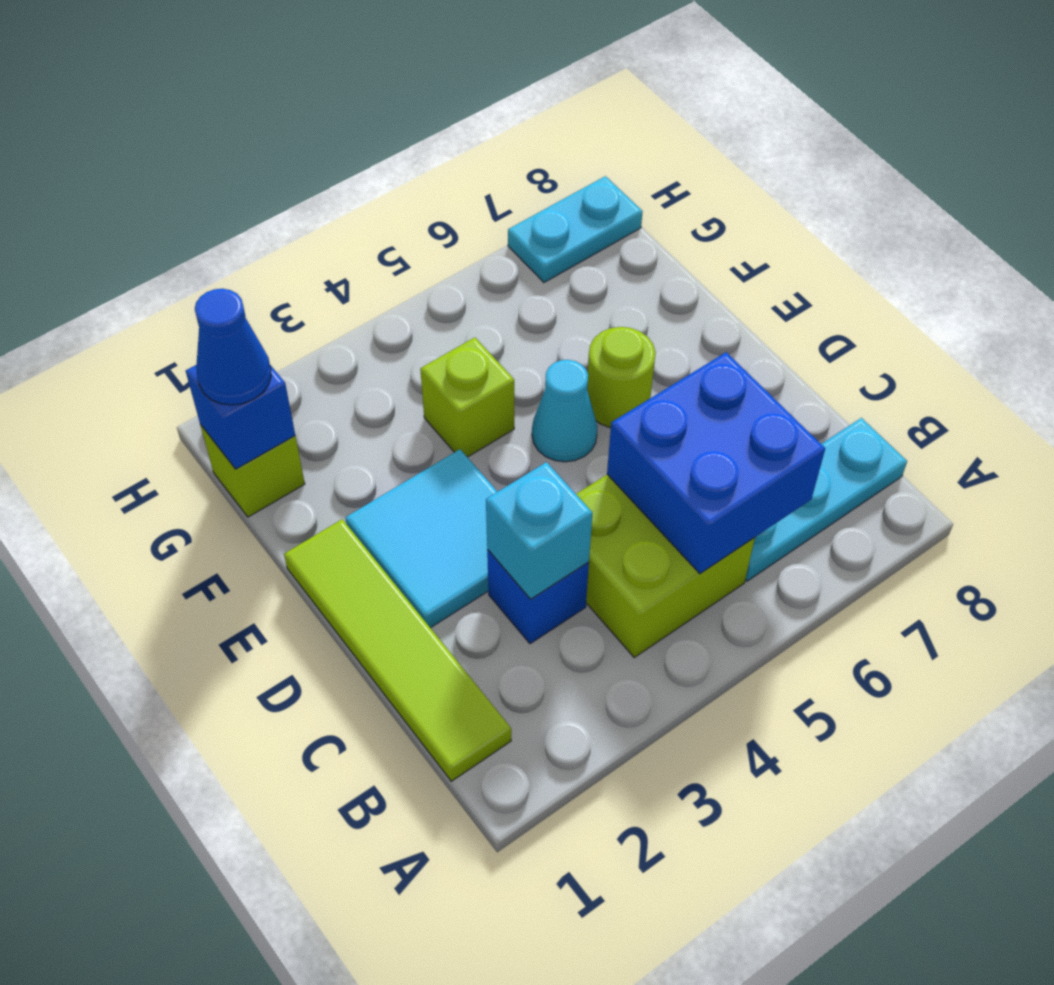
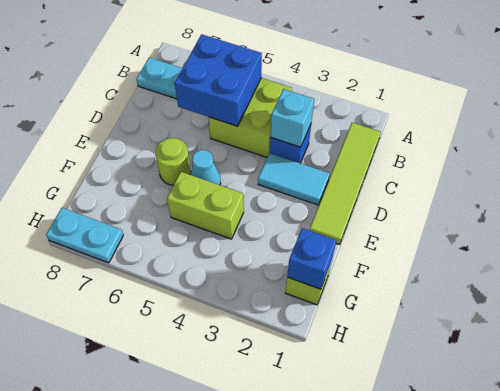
cyan tile D2:E3 level 1 -> cyan tile D2:D3 level 1
lime brick F4 level 1 -> lime brick F4:F5 level 1
blue cone G1 level 3 -> none

